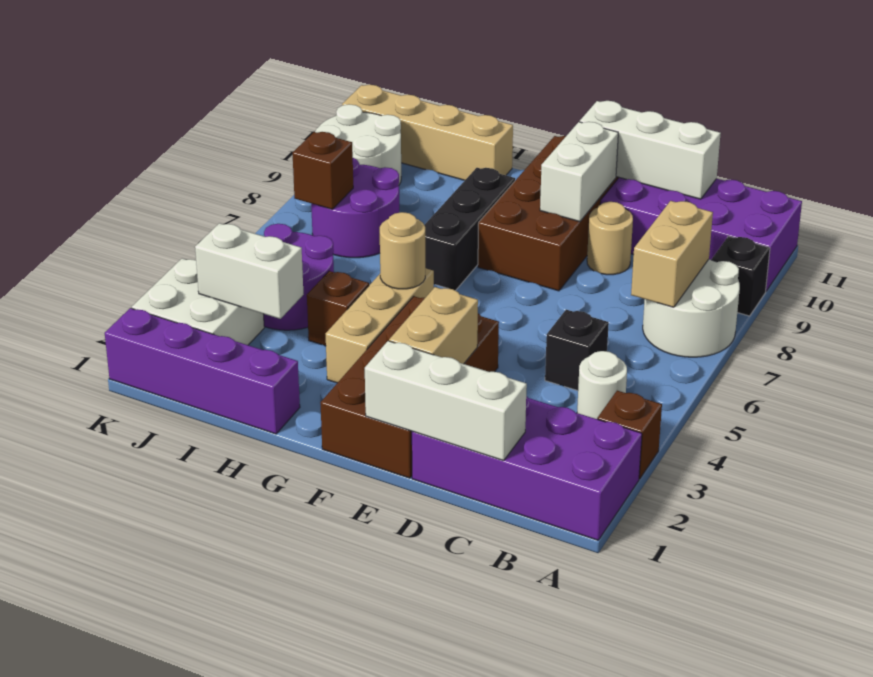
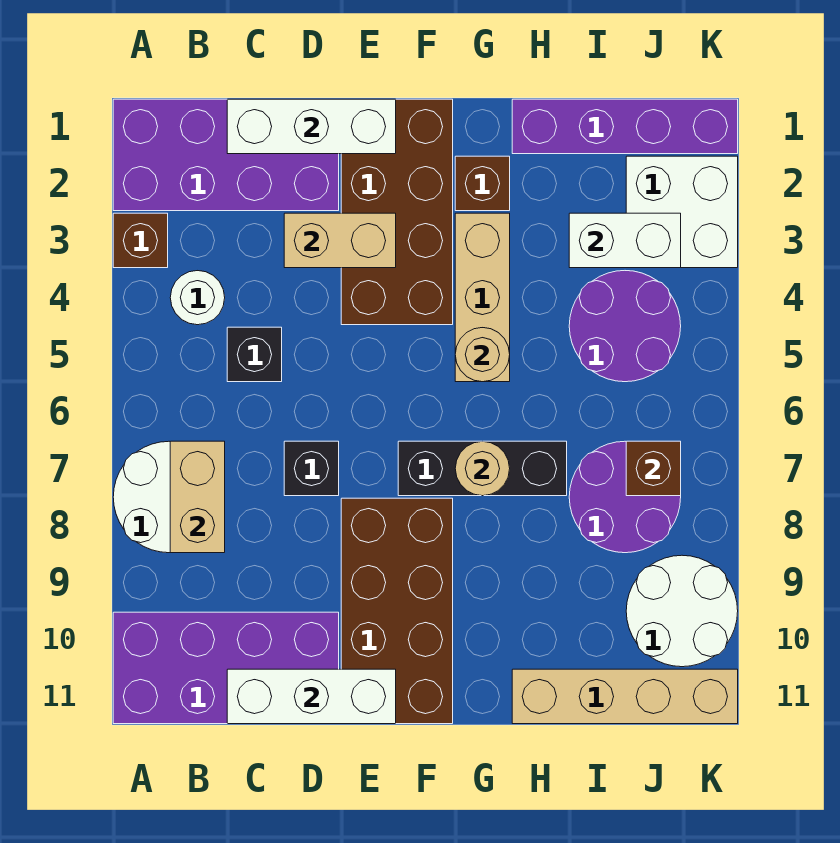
black brick A9 level 1 -> black brick D7 level 1
tan round brick D9 level 1 -> tan round brick G7 level 2
tan brick E2:E3 level 2 -> tan brick D3:E3 level 2
white brick E9:E10 level 2 -> none
black brick G7:G9 level 1 -> black brick F7:H7 level 1
brown brick H4 level 1 -> brown brick G2 level 1

